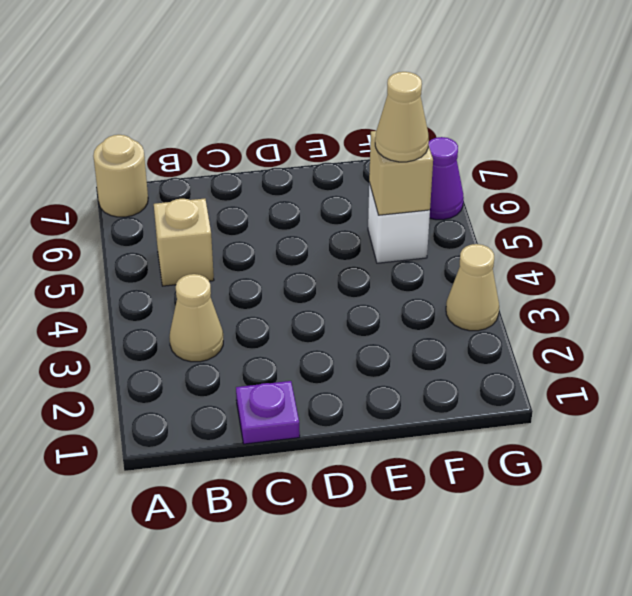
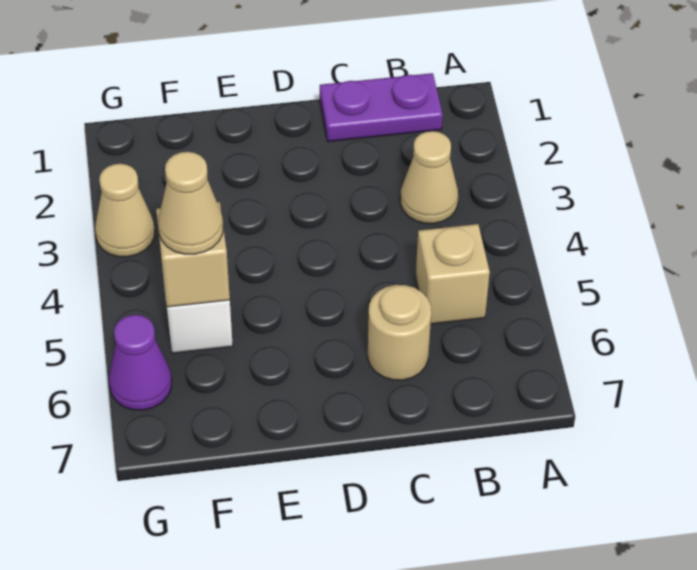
tan round brick A7 level 1 -> tan round brick C6 level 1
purple plate C1 level 1 -> purple plate B1:C1 level 1

